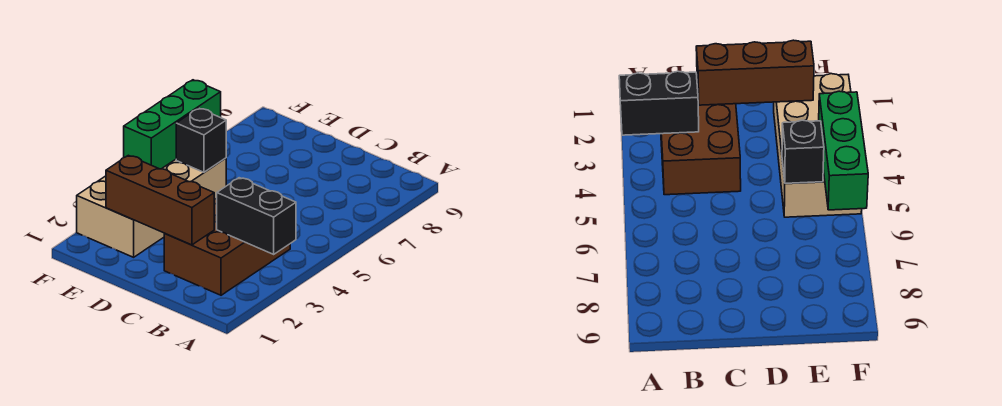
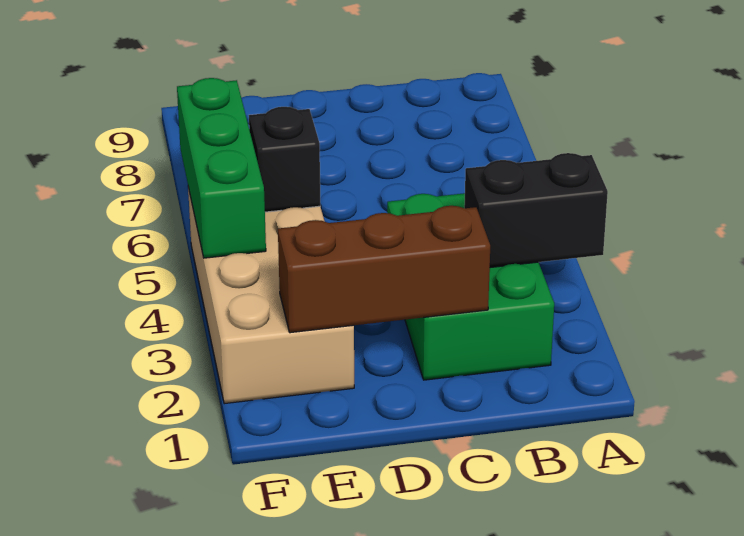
brown brick B2:C4 level 1 -> green brick B2:C4 level 1

